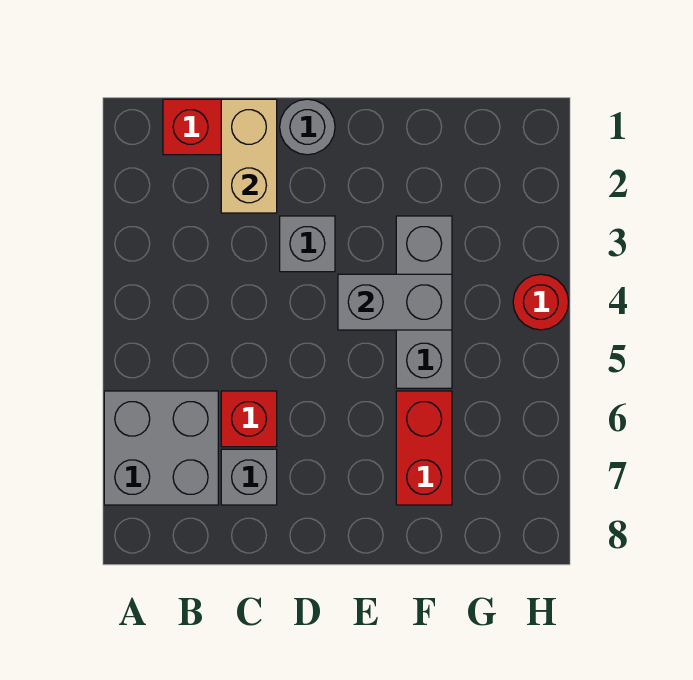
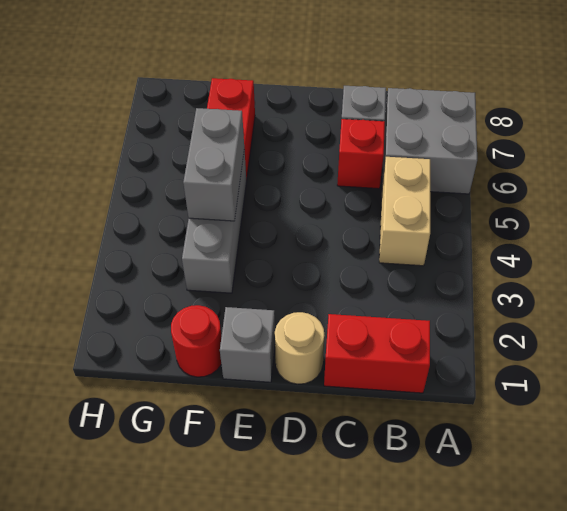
tan brick C1:C2 level 2 -> tan brick B4:B5 level 1
grey round brick D1 level 1 -> tan round brick D1 level 1
grey brick D3 level 1 -> grey brick E1 level 1
grey brick E4:F4 level 2 -> grey brick F4:F5 level 2
red round brick H4 level 1 -> red round brick F1 level 1

